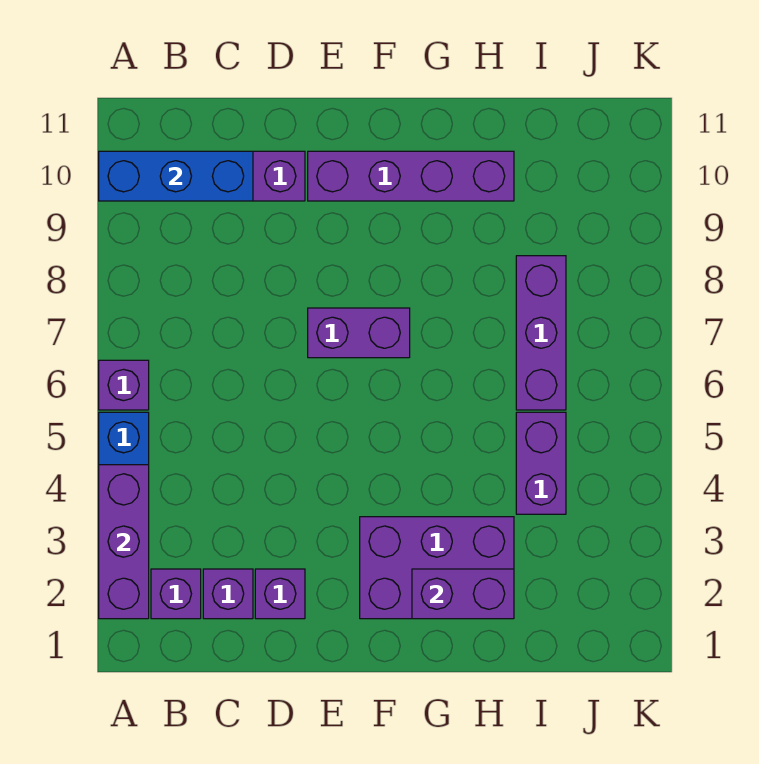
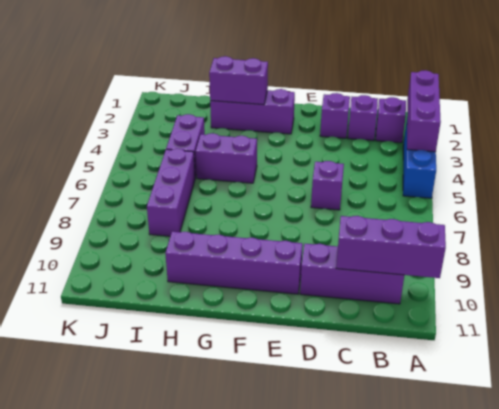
purple brick A6 level 1 -> purple brick D6 level 1
blue brick A10:C10 level 2 -> purple brick A10:C10 level 2
purple brick E7:F7 level 1 -> purple brick G5:H5 level 1
purple brick F2:H3 level 1 -> purple brick F2:H2 level 1

